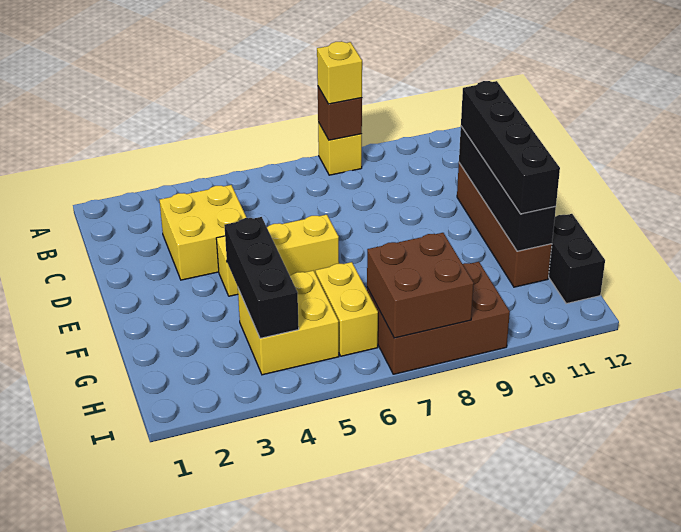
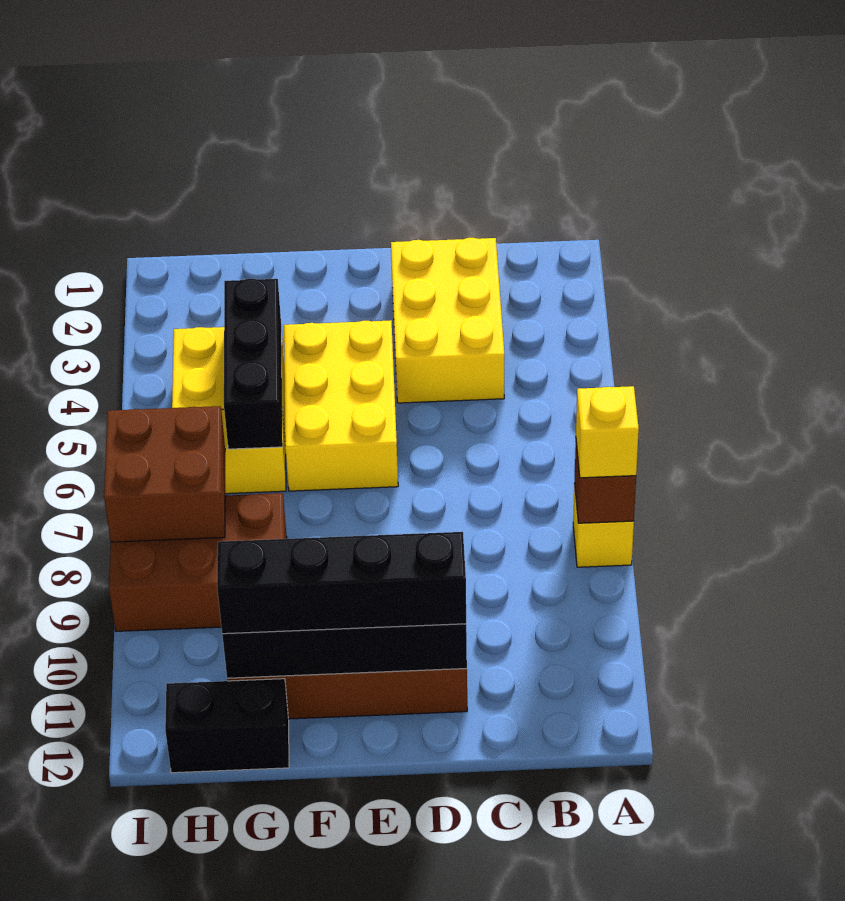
yellow brick C3:D4 level 1 -> yellow brick C2:D4 level 1
yellow brick E4:E6 level 1 -> yellow brick E4:F6 level 1
black brick F4:H4 level 2 -> black brick G4:G6 level 2
brown brick H7:I9 level 1 -> brown brick G8:I9 level 1

